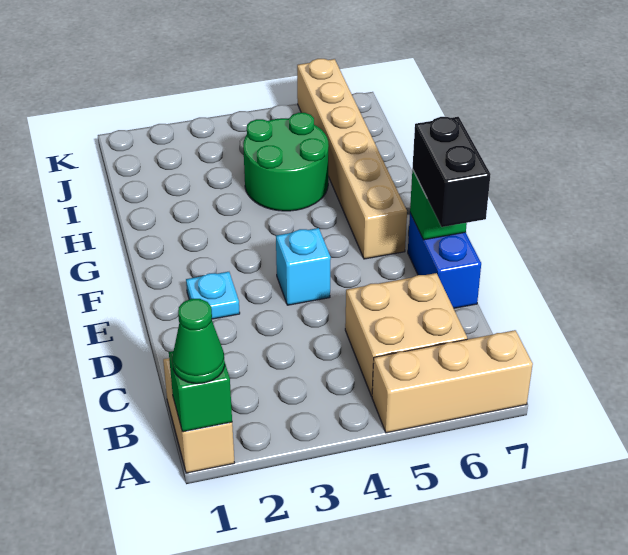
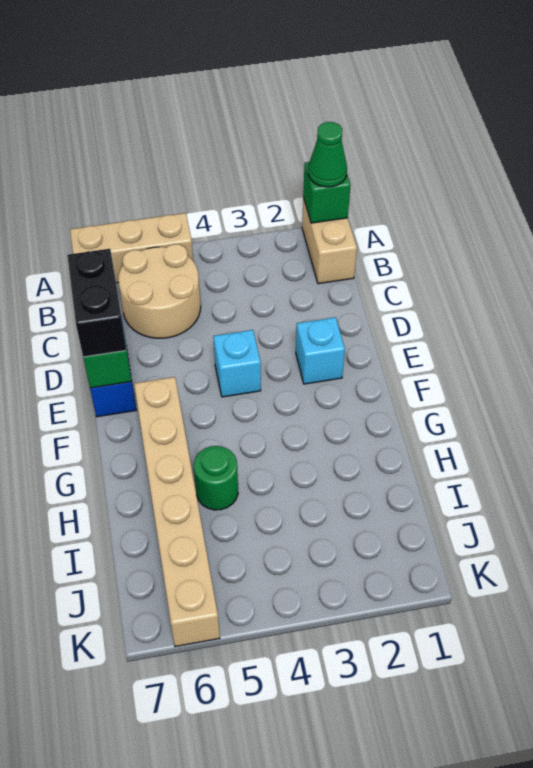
tan brick B5:C6 level 1 -> tan round brick B5:C6 level 1
cyan plate E2 level 1 -> cyan brick E2 level 1
green round brick H4:I5 level 1 -> green round brick H5 level 1

